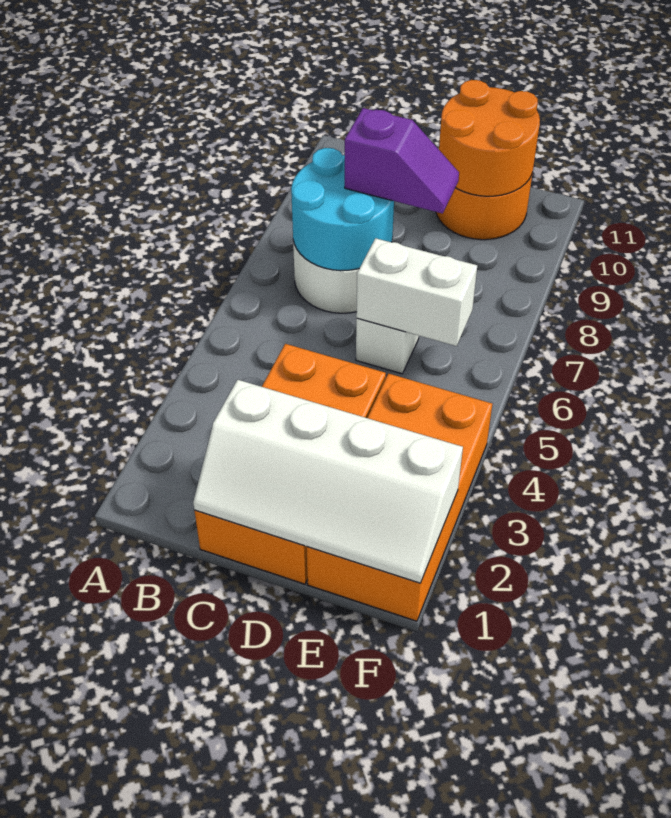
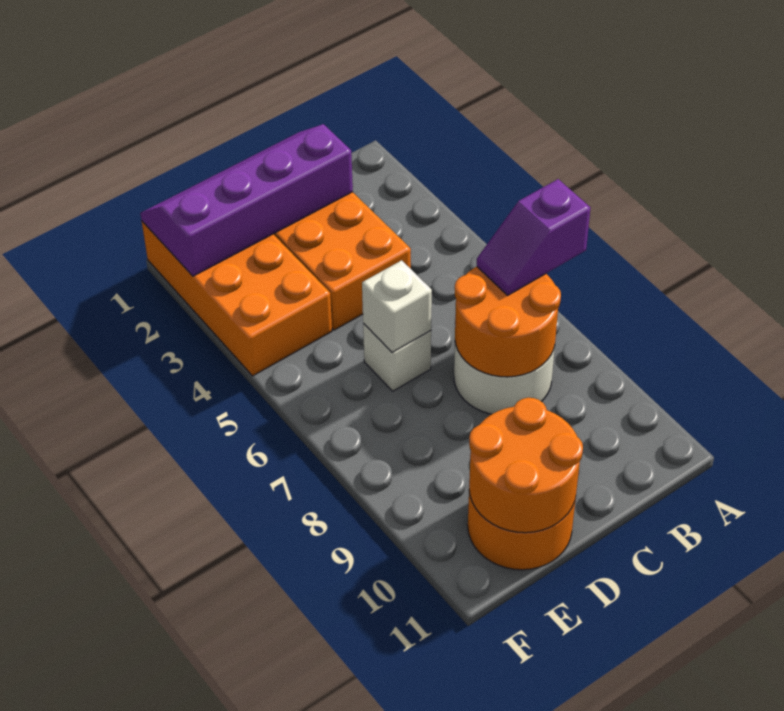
cyan round brick B7:C8 level 2 -> orange round brick B7:C8 level 2
white slope C1:F2 level 2 top 2 -> purple slope C1:F2 level 2 top 2
purple slope C8:D8 level 3 top C -> purple slope A7:B7 level 3 top A
white brick D6:E6 level 2 -> white brick D6 level 2

